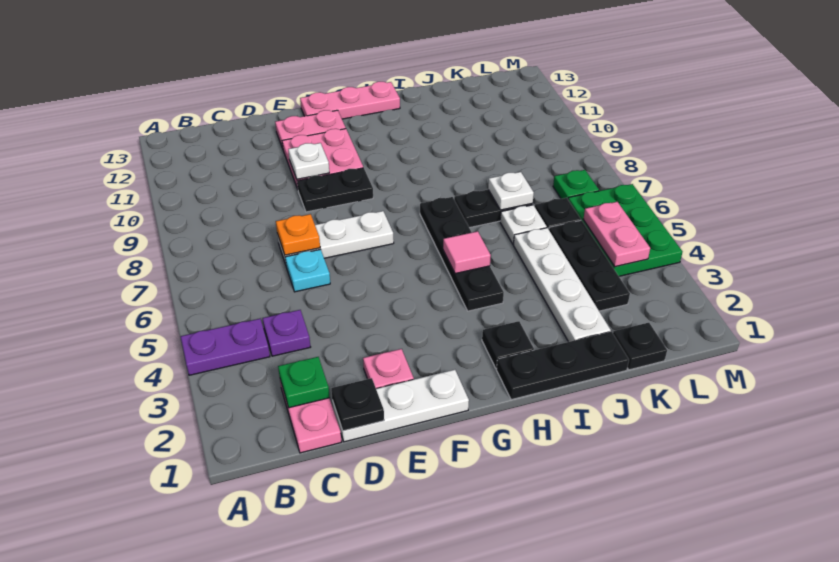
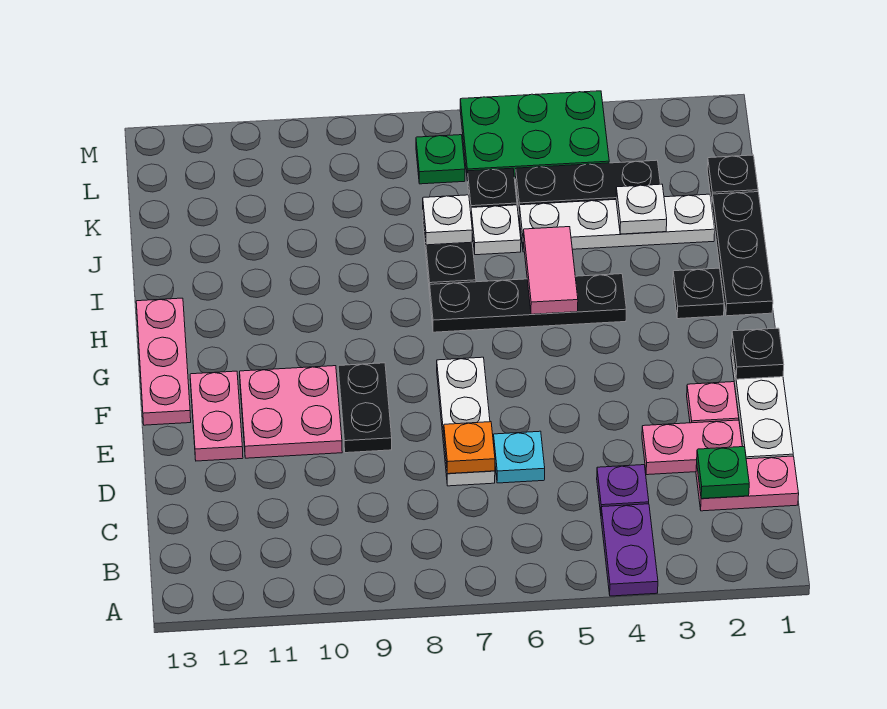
black plate D1 level 2 -> black plate F1 level 2
white plate E10 level 2 -> white plate J3 level 2
pink tile H5 level 2 -> pink tile H5:I5 level 2
pink plate L4:L5 level 2 -> pink plate D2:D3 level 1

